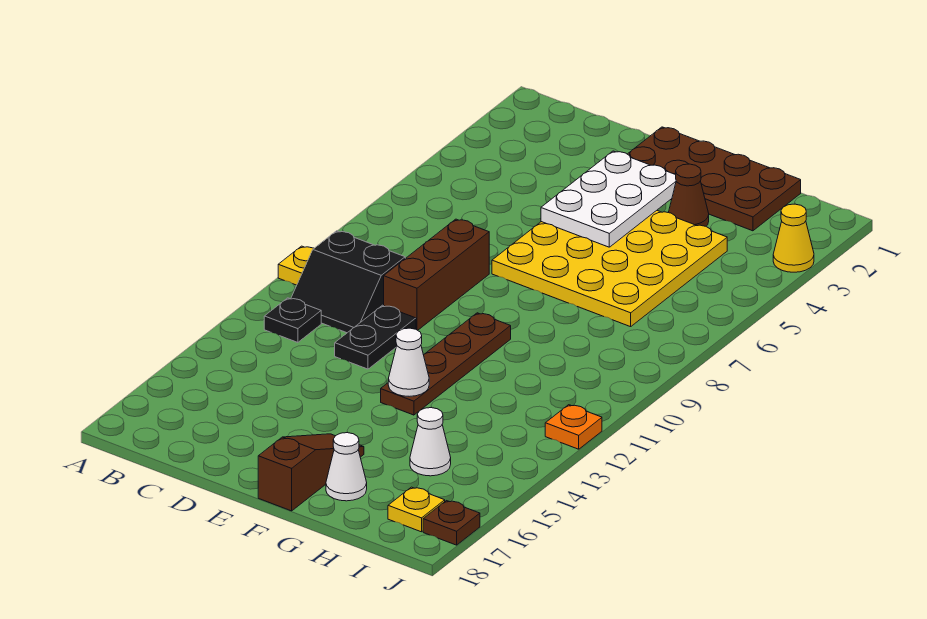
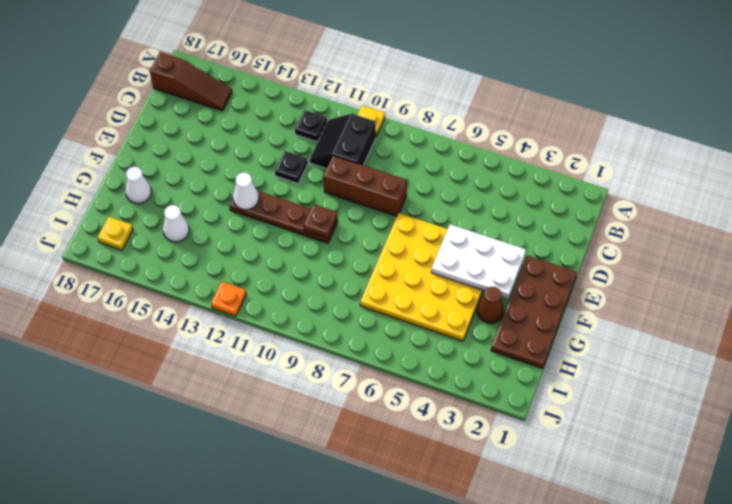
black plate D11:D12 level 1 -> black plate D12 level 1
brown slope F16:F18 level 1 top 18 -> brown slope B16:B18 level 1 top 18
yellow cone J3 level 1 -> none
brown plate J17 level 1 -> brown plate F10 level 2

